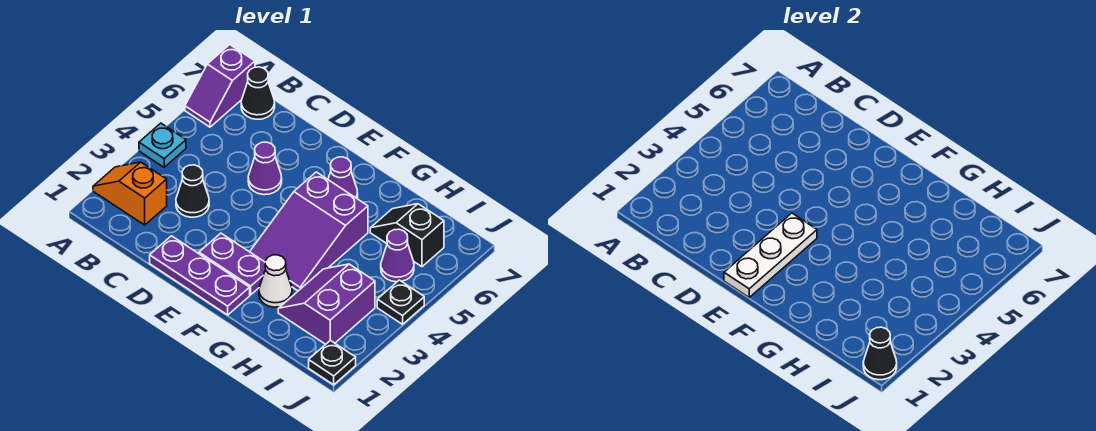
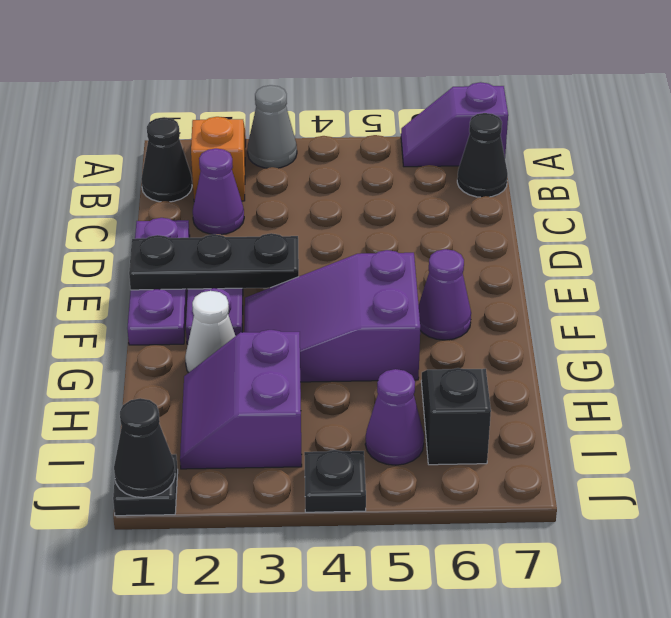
none -> grey cone A3 level 1
cyan plate A4 level 1 -> none
black cone C3 level 1 -> black cone B1 level 1
purple cone D5 level 1 -> purple cone C2 level 1
white plate E1:E3 level 2 -> black plate E1:E3 level 2
purple slope H2:I3 level 1 top I -> purple slope H2:I3 level 1 top 3

